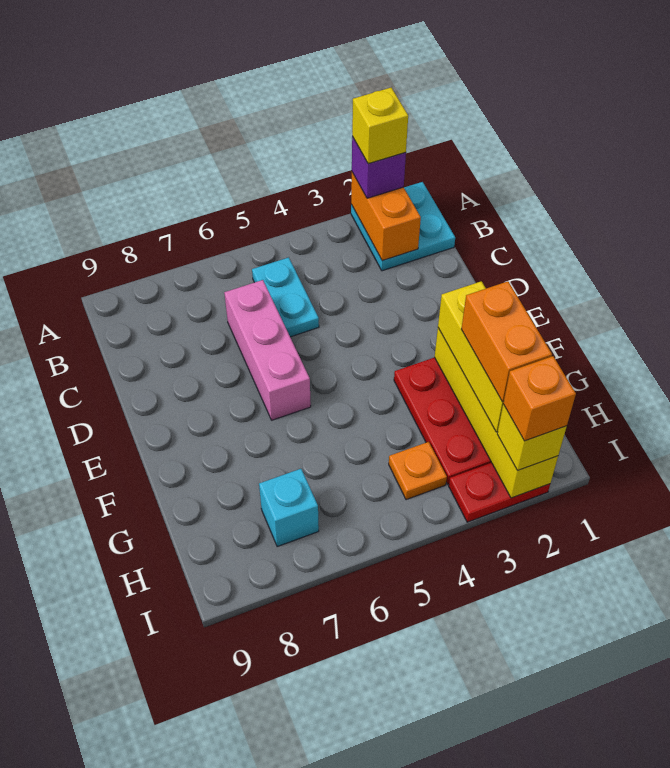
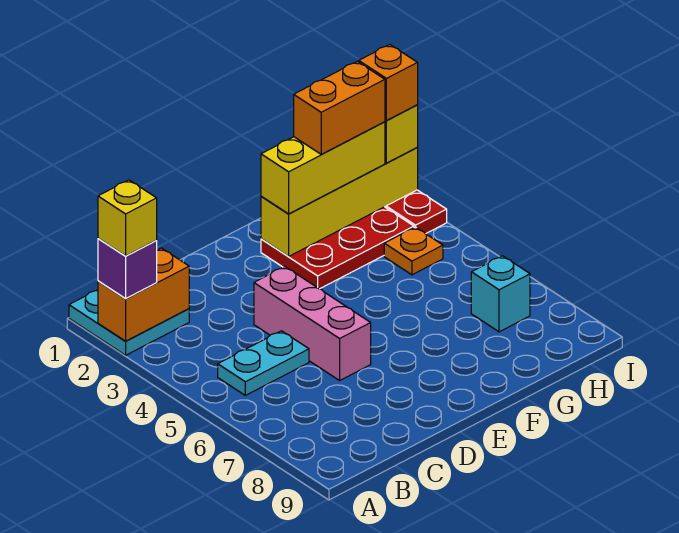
pink brick C6:E6 level 1 -> pink brick D4:D6 level 1

